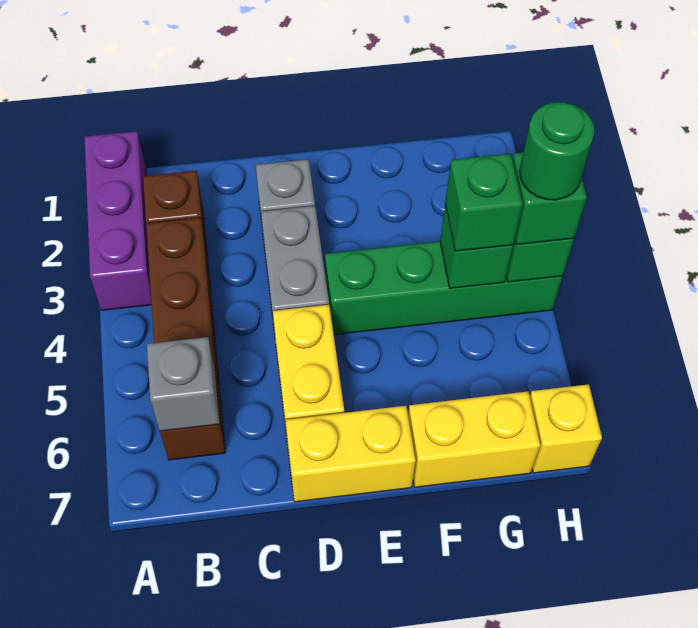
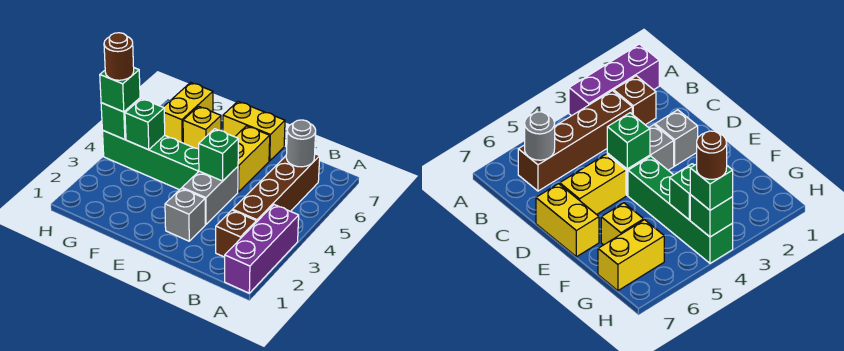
grey brick B6 level 2 -> grey round brick B6 level 2
yellow brick F7:G7 level 1 -> yellow brick G6:G7 level 1
green brick G4 level 3 -> green brick D4 level 2
green round brick H4 level 4 -> brown round brick H4 level 4
yellow brick H7 level 1 -> yellow brick F6 level 1

